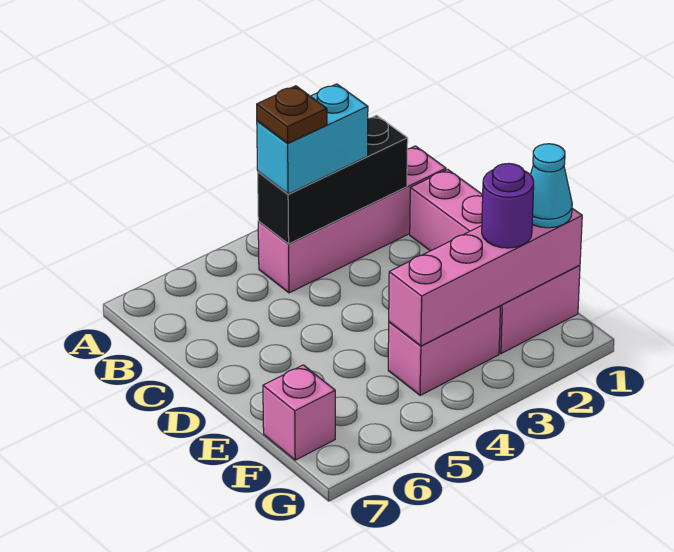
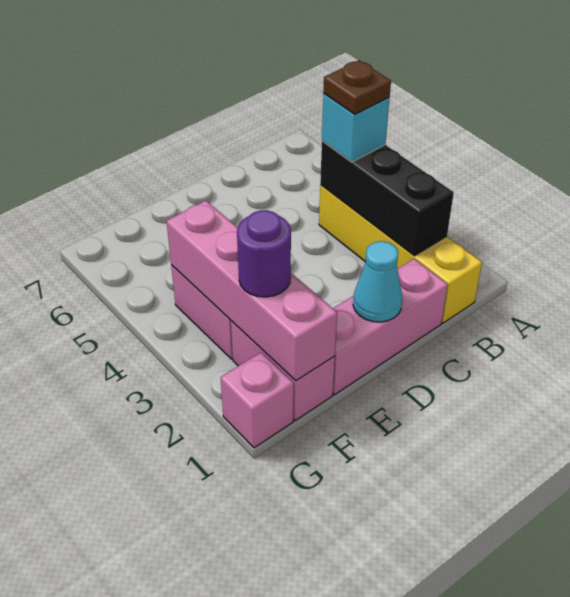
pink brick B1:B4 level 1 -> yellow brick B1:B4 level 1
cyan brick B3:B4 level 3 -> cyan brick B4 level 3
cyan cone F1 level 3 -> cyan cone D1 level 2
pink brick F7 level 1 -> pink brick G1 level 1

